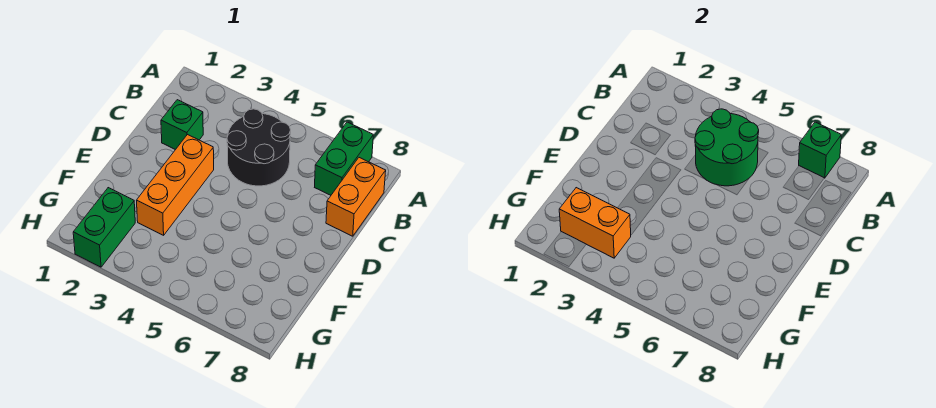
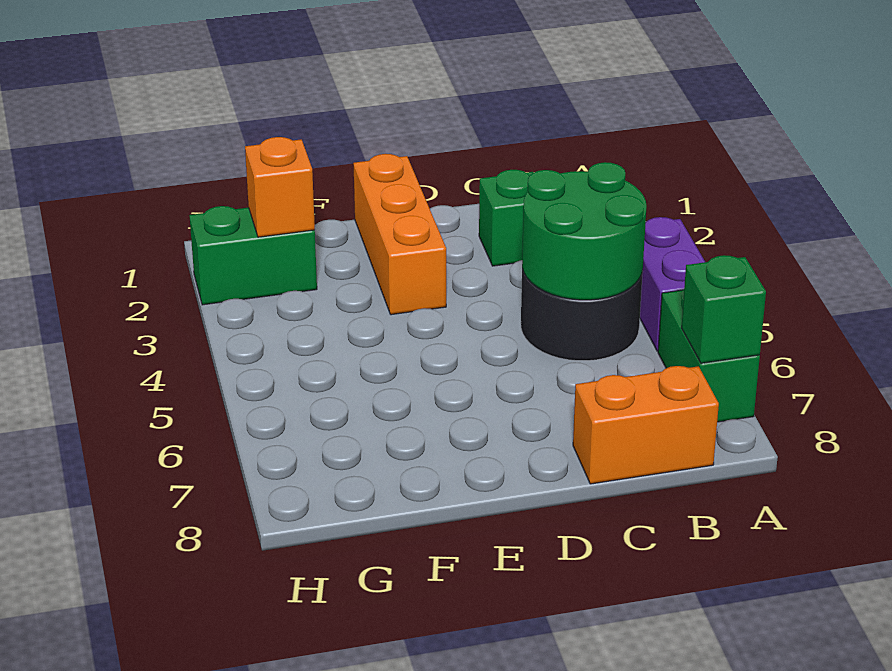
none -> purple brick A4:A5 level 1
green brick A7:B7 level 1 -> green brick A6:A7 level 1
orange brick D3:F3 level 1 -> orange brick E1:E3 level 1
orange brick G2:G3 level 2 -> orange brick G2 level 2

